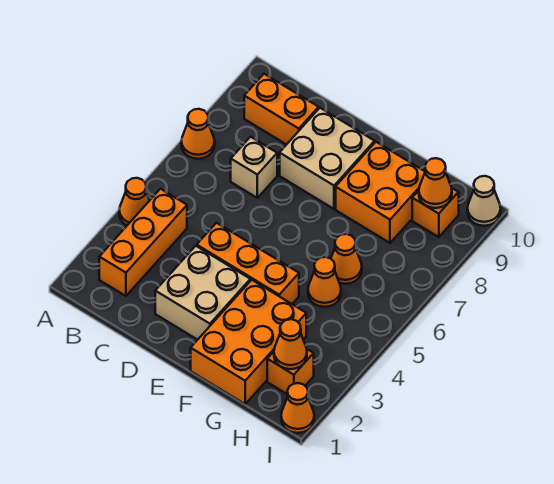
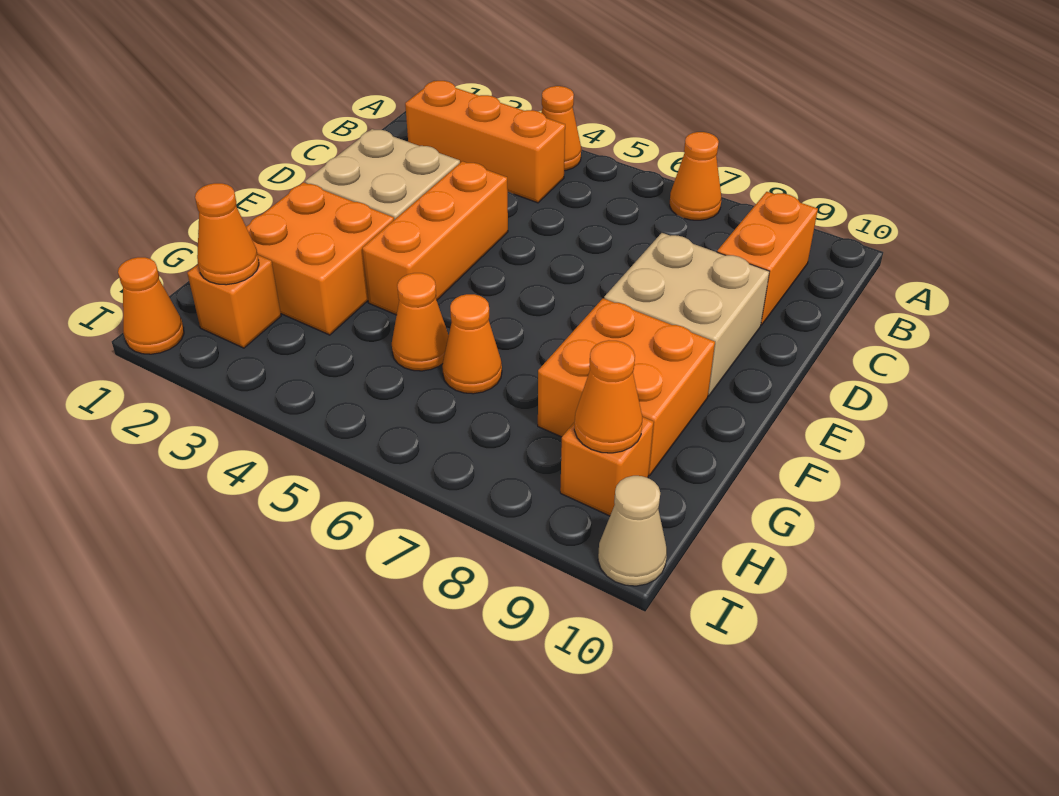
tan brick C7 level 1 -> none
orange brick F1:G3 level 1 -> orange brick F2:G3 level 1

